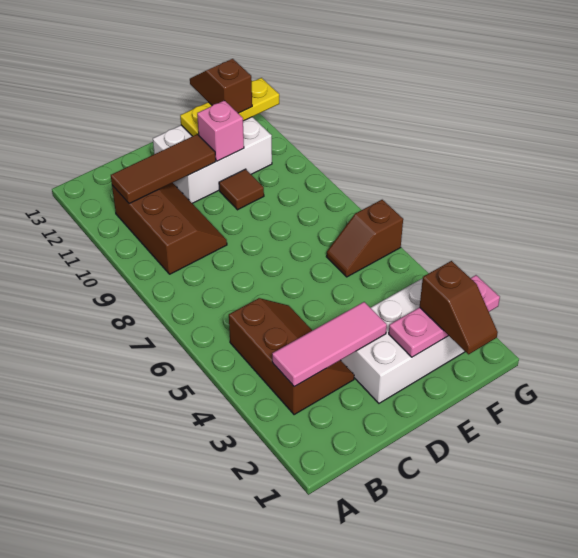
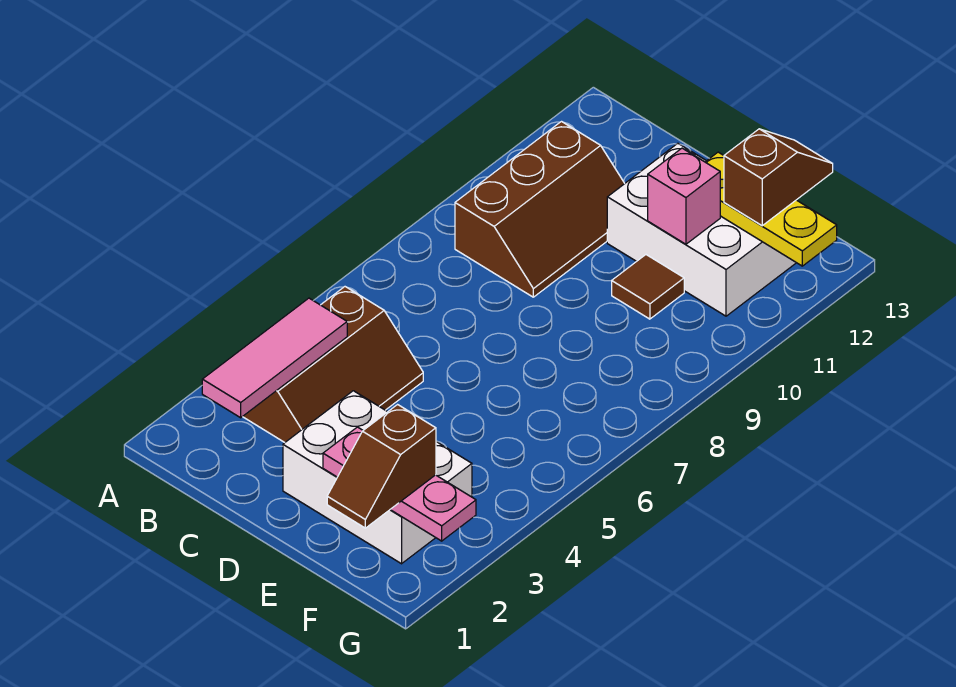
pink tile B3:D3 level 2 -> pink tile B2:B4 level 2
brown tile B11:D11 level 2 -> none
brown slope F6:G6 level 1 top G -> none

